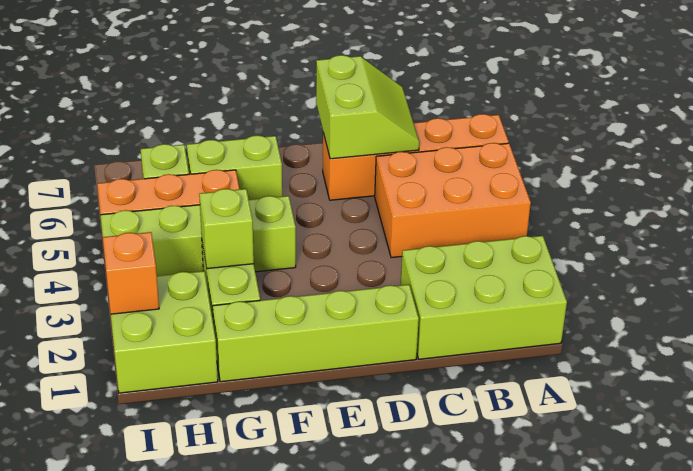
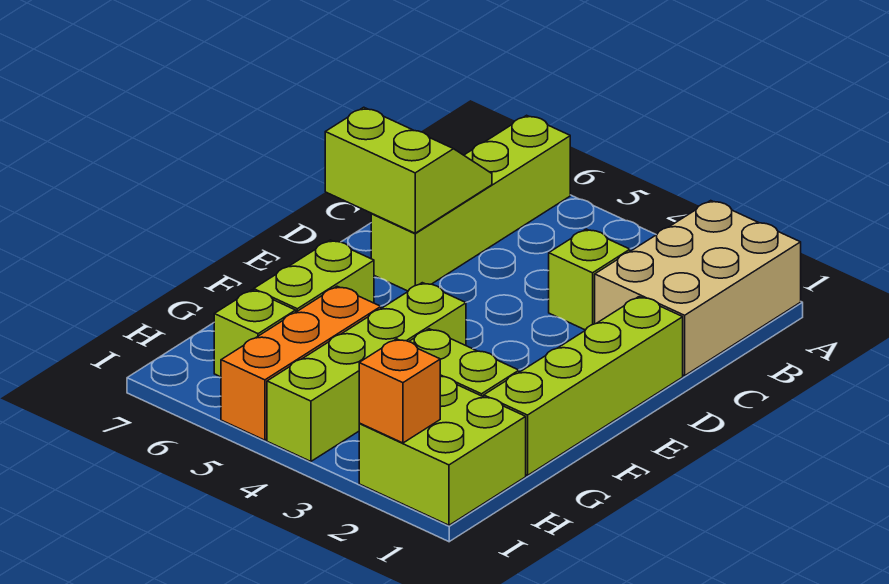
lime brick A1:C2 level 1 -> tan brick A1:C2 level 1
orange brick A4:C5 level 1 -> none
orange brick A6:D6 level 1 -> lime brick A6:D6 level 1
lime brick G3 level 2 -> lime brick C3 level 1

